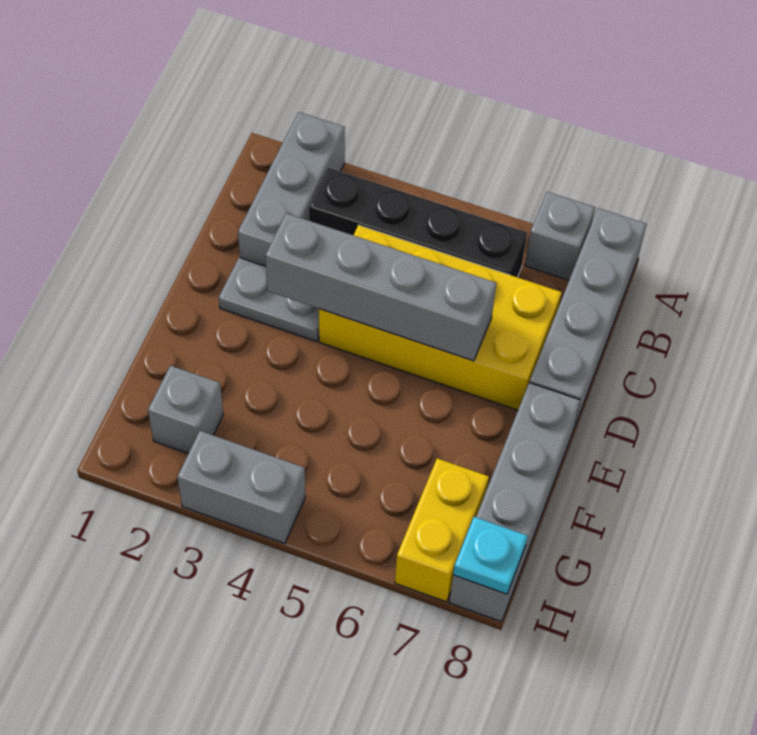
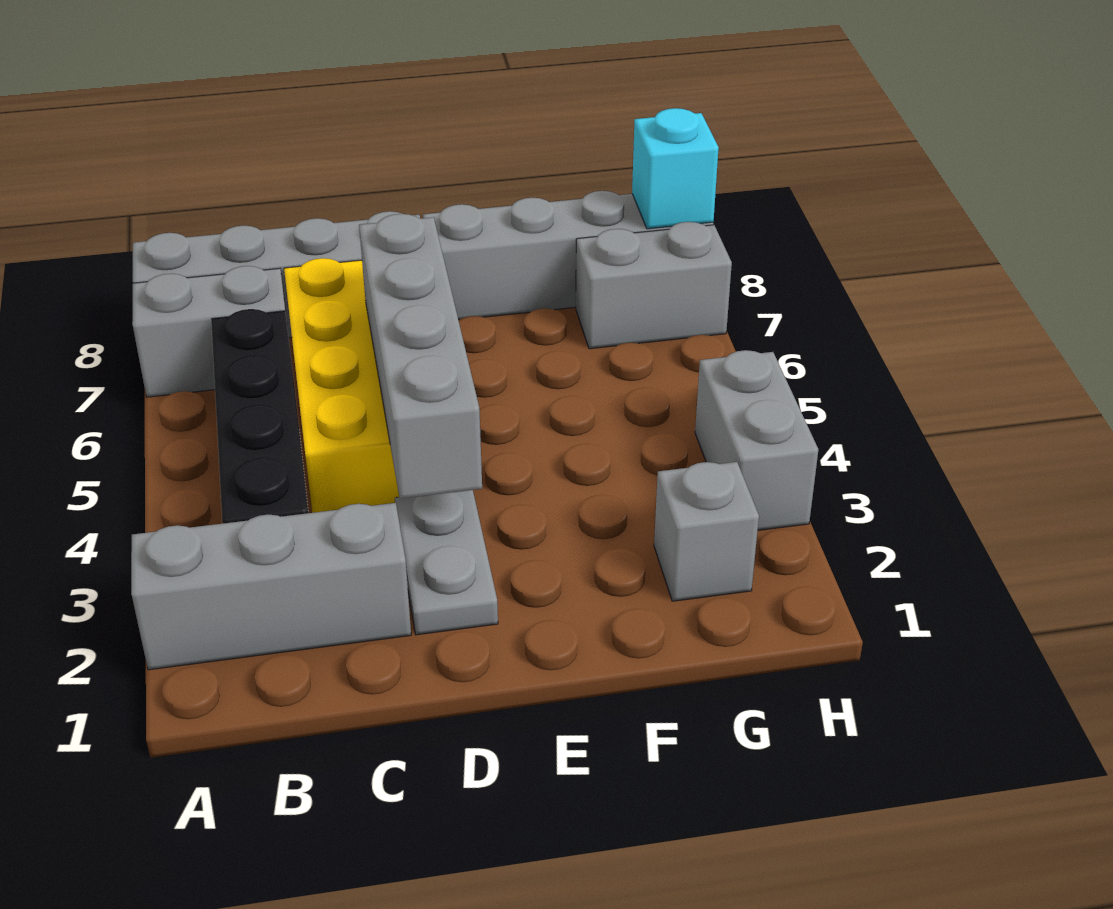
grey brick A7 level 1 -> grey brick A7:B7 level 1
yellow brick G7:H7 level 1 -> grey brick G7:H7 level 1
cyan plate H8 level 2 -> cyan brick H8 level 2

